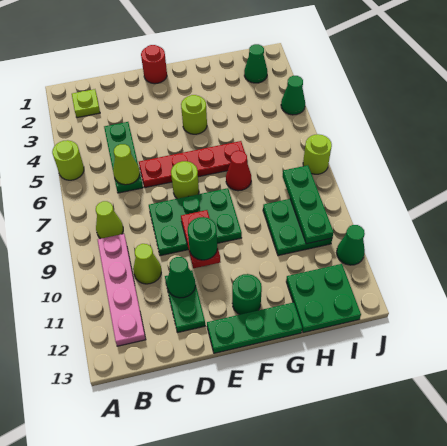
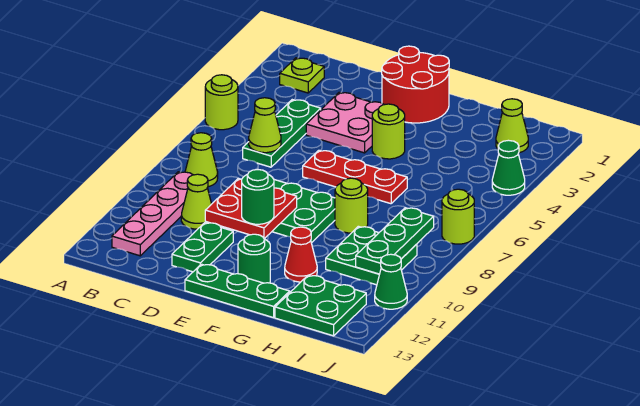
none -> pink plate D3:E4 level 1
red plate D6:G6 level 1 -> red plate E6:G6 level 1
green cone D11 level 2 -> none
red round brick E1 level 1 -> red round brick E1:F2 level 1
lime round brick E7 level 1 -> lime round brick G8 level 1
red plate E9:E10 level 2 -> red plate D9:E10 level 2
red cone G7 level 1 -> red cone G11 level 1
green cone I2 level 1 -> lime cone I2 level 1

